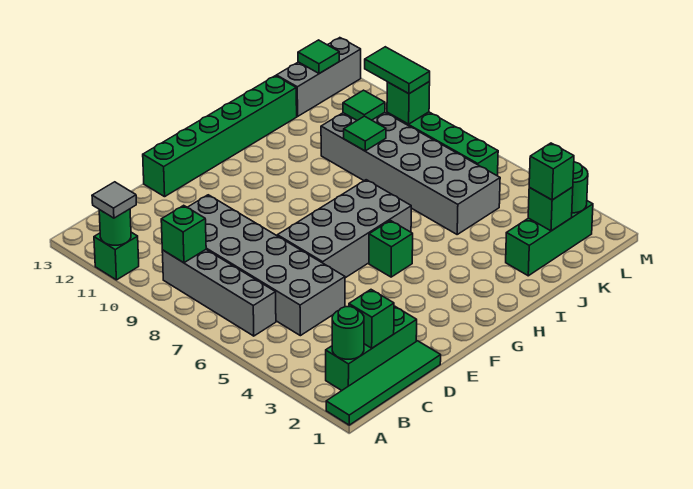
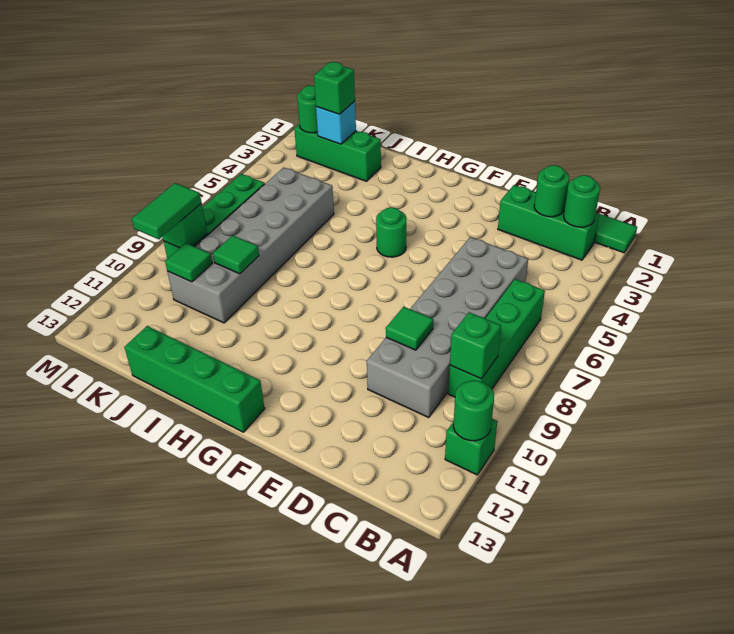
grey tile A11 level 3 -> none
grey brick B6:B9 level 1 -> green brick B6:B9 level 1
green brick C2 level 2 -> green round brick C2 level 2
grey brick E6:H7 level 1 -> none
green brick E13:J13 level 1 -> green brick G13:J13 level 1
green brick G5 level 1 -> green round brick G5 level 1
green brick K2 level 2 -> cyan brick K2 level 2
grey brick K13:M13 level 1 -> none
green tile L13 level 2 -> green tile D9 level 2

